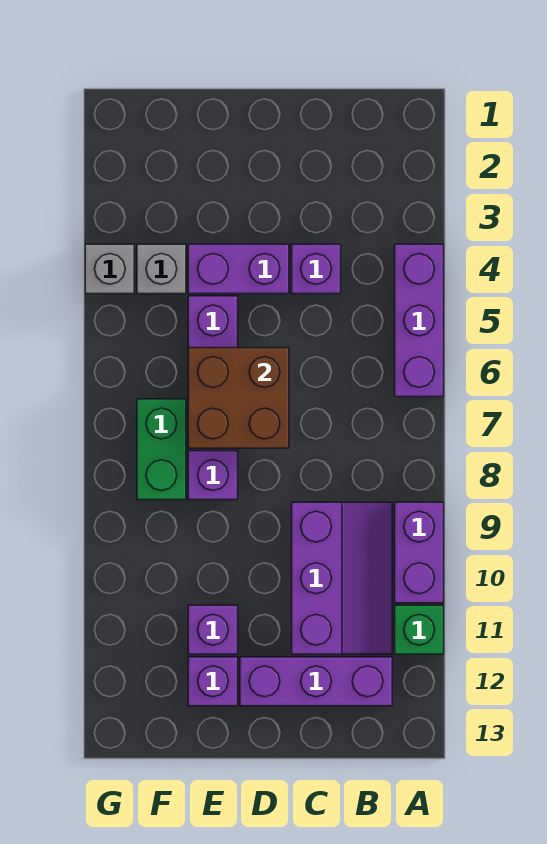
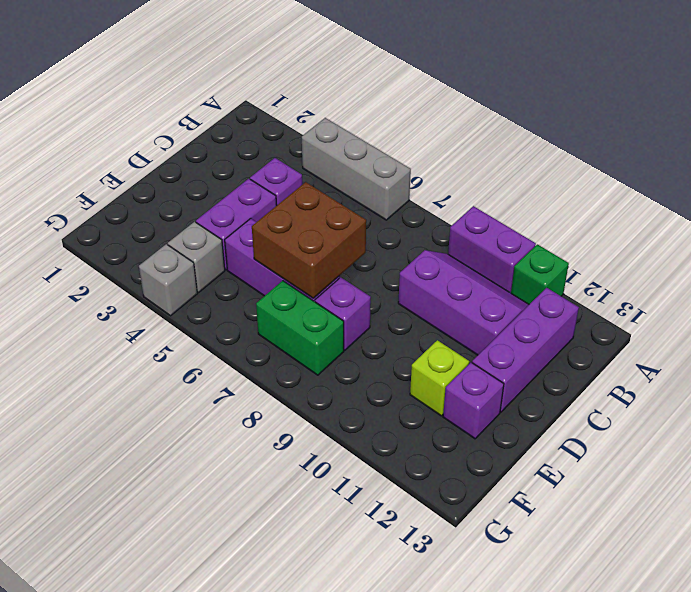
purple brick A4:A6 level 1 -> grey brick A4:A6 level 1
purple brick E11 level 1 -> lime brick E11 level 1

